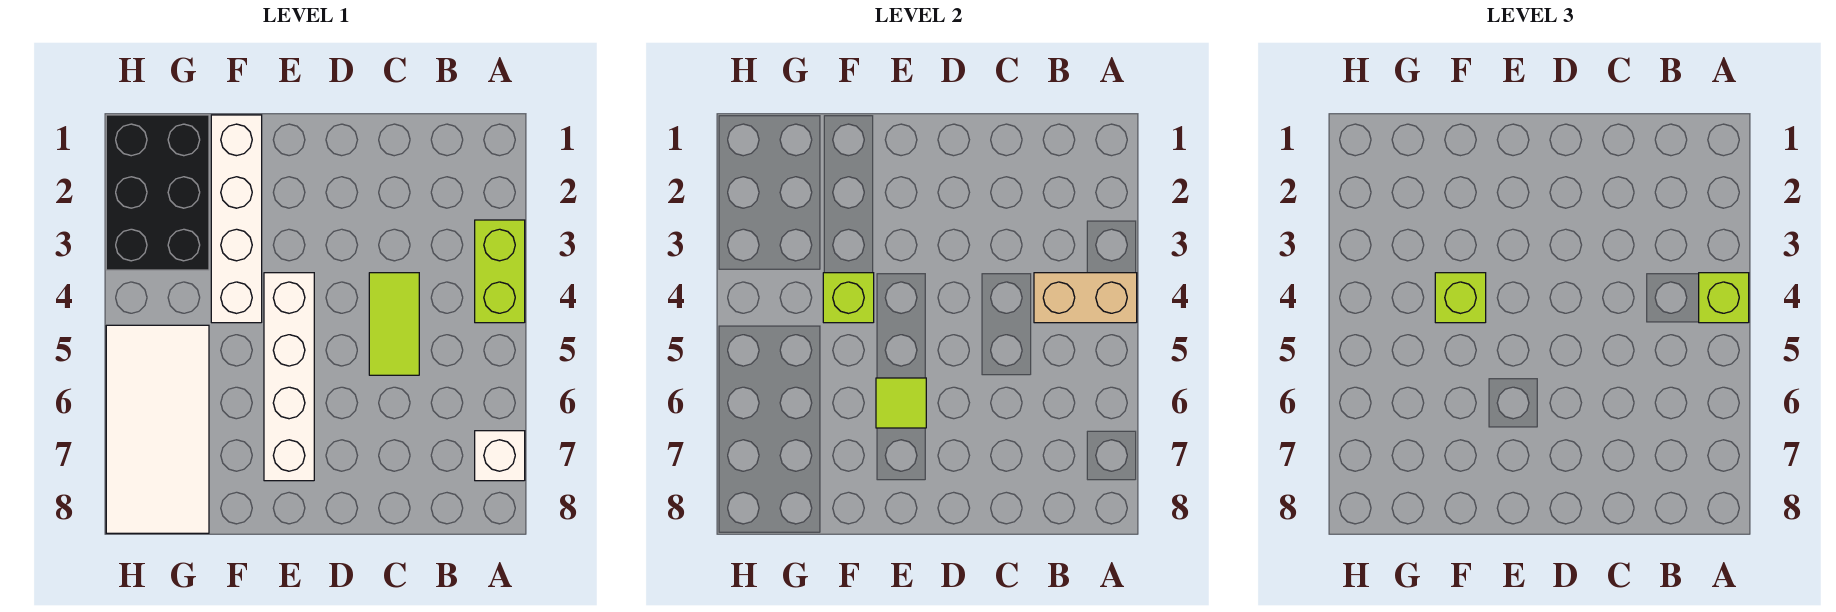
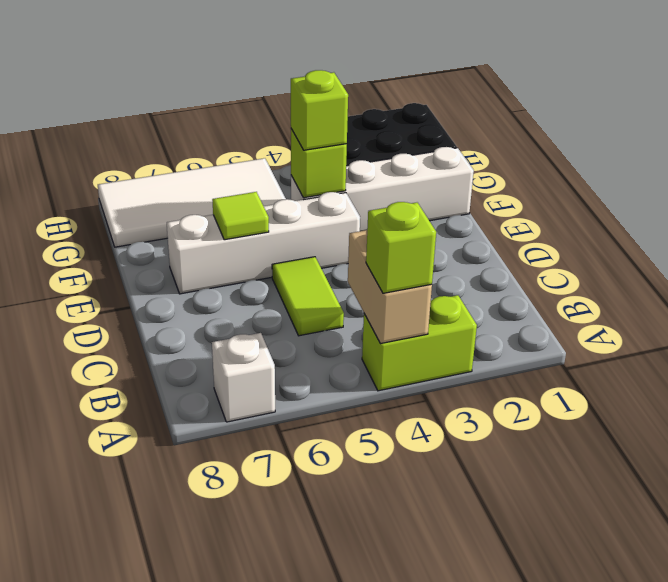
lime tile C4:C5 level 1 -> lime tile C5:D5 level 1

